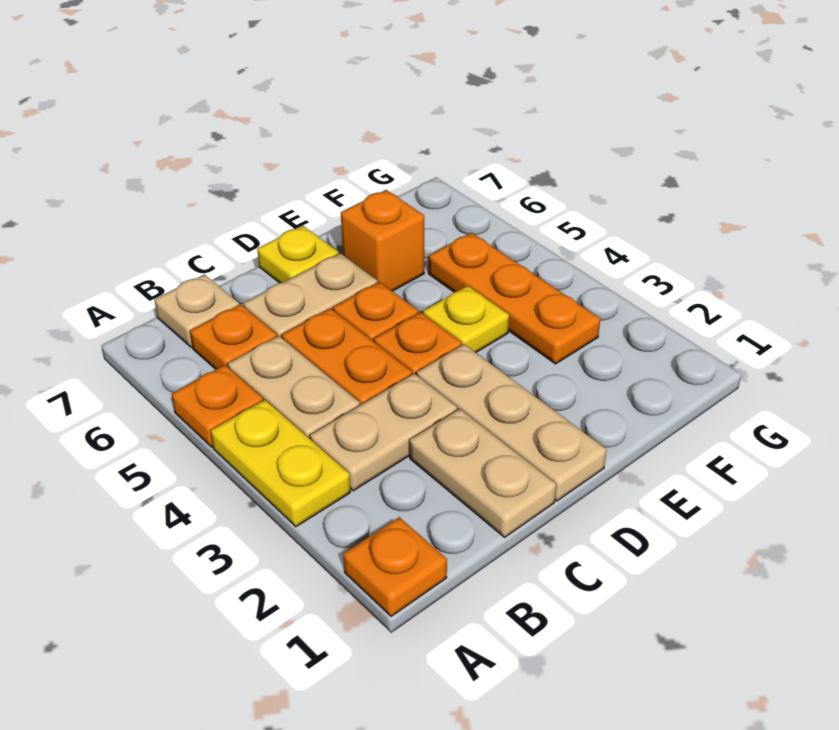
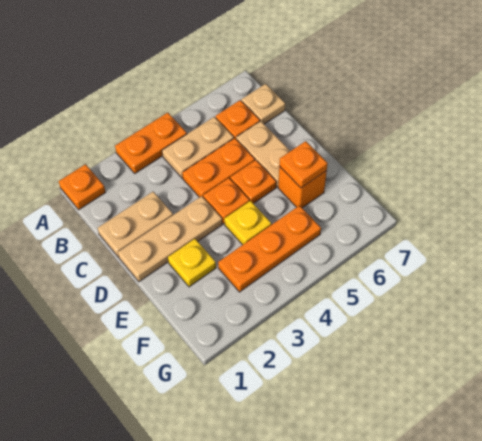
yellow plate A3:A4 level 1 -> orange plate A3:A4 level 1
orange plate A5 level 1 -> orange plate E6 level 2
tan plate B3:C3 level 1 -> none
yellow plate D7 level 1 -> yellow plate E2 level 1

